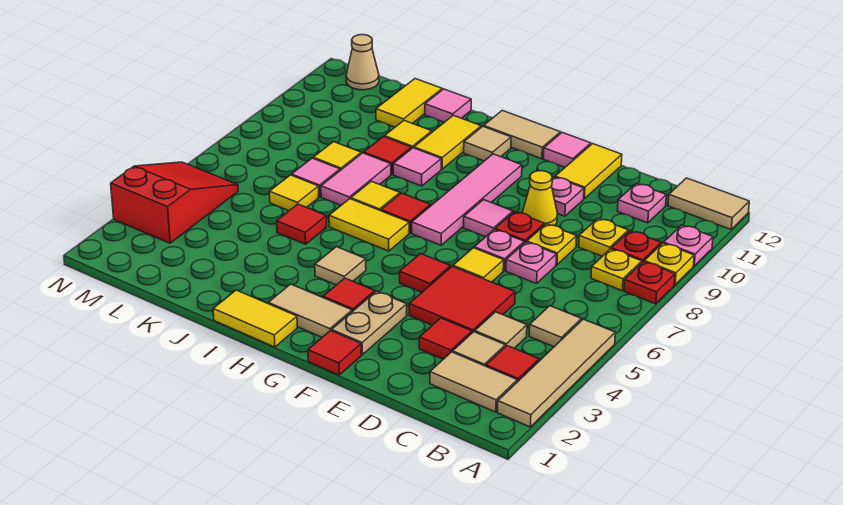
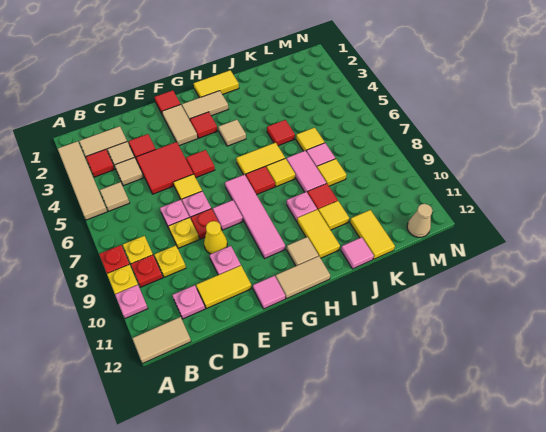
yellow tile E11:E12 level 1 -> yellow tile D11:E11 level 1
tan plate F2:F3 level 1 -> tan tile F2:F3 level 1
pink tile I9 level 1 -> pink plate I9 level 1
red slope M3:N5 level 1 top 3 -> none

